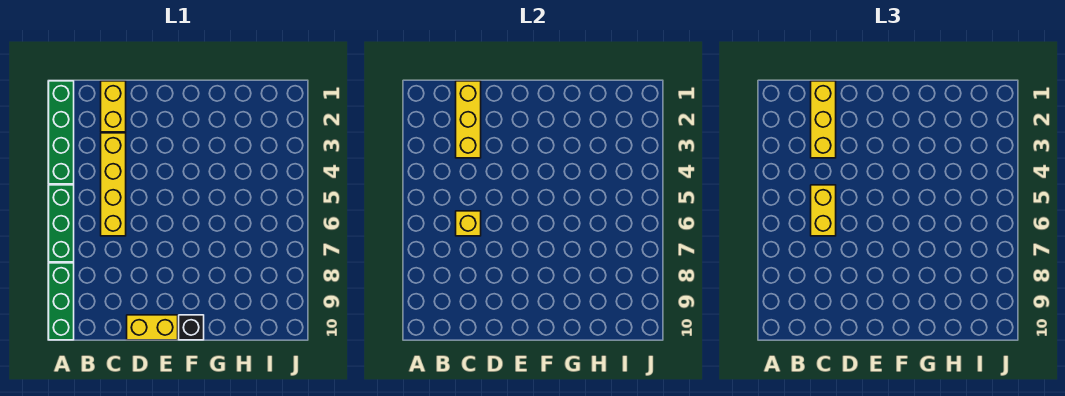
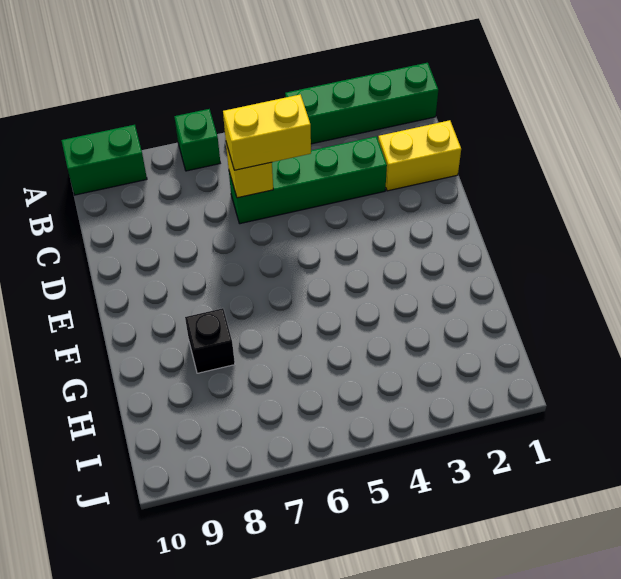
green brick A5:A7 level 1 -> green brick A7 level 1
green brick A8:A10 level 1 -> green brick A9:A10 level 1
yellow brick C1:C3 level 2 -> none
yellow brick C1:C3 level 3 -> none
yellow brick C3:C6 level 1 -> green brick C3:C6 level 1
yellow brick D10:E10 level 1 -> none
black brick F10 level 1 -> black brick G8 level 1

